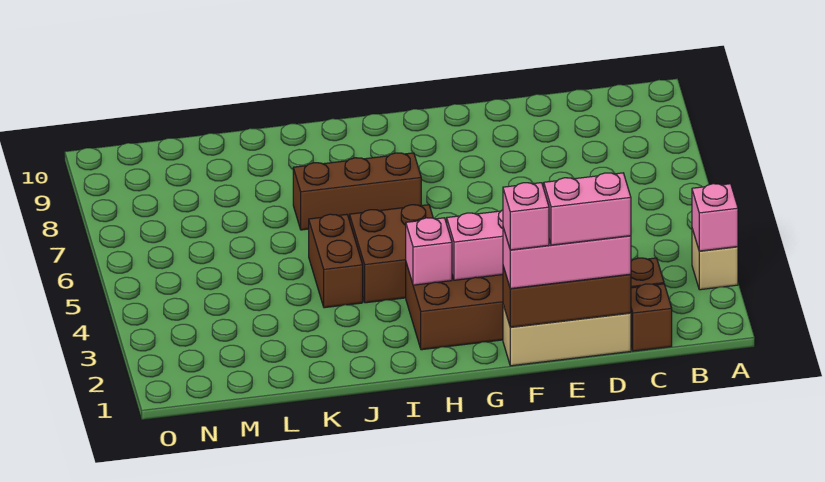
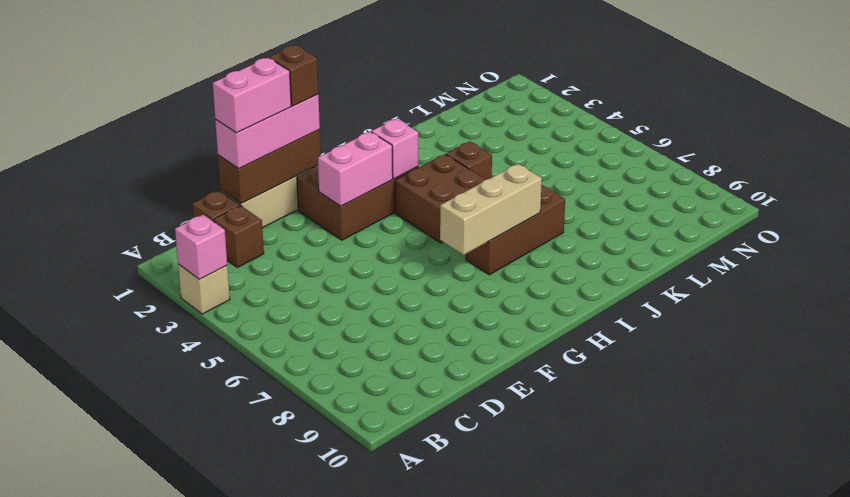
pink brick F1 level 4 -> brown brick F1 level 4
none -> tan brick G7:I7 level 2
brown brick J4:J5 level 1 -> brown brick J4 level 1

